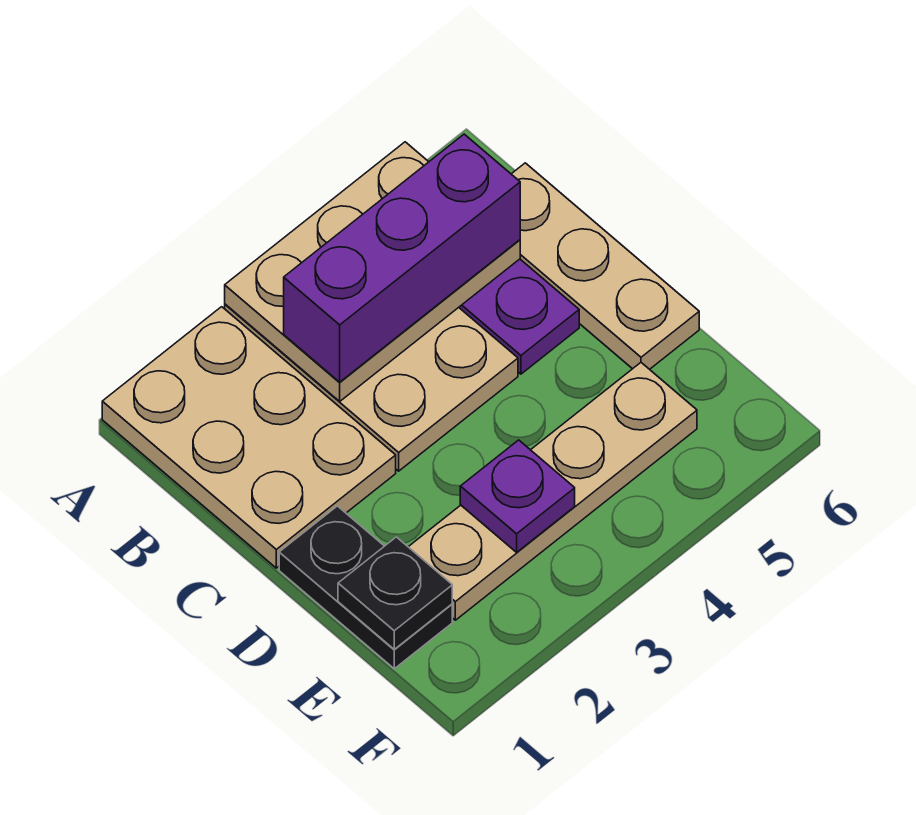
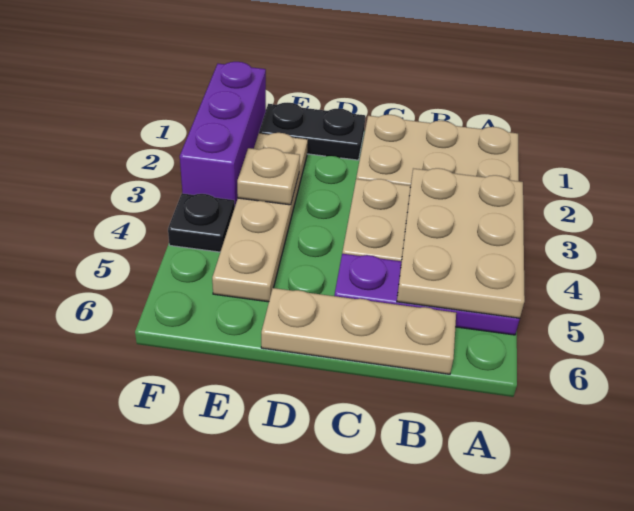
purple brick B3:B5 level 3 -> purple brick F1:F3 level 1
black plate E1 level 2 -> black plate F4 level 1
purple plate E3 level 2 -> tan plate E3 level 2

